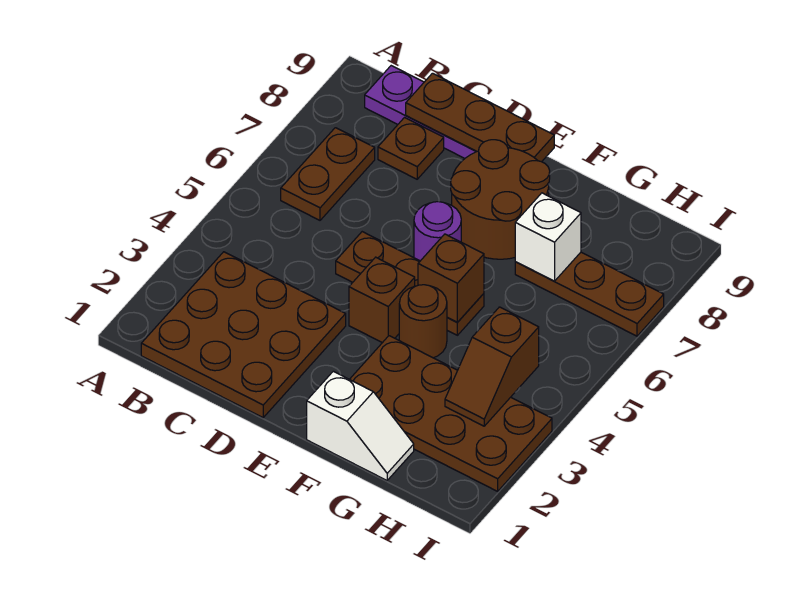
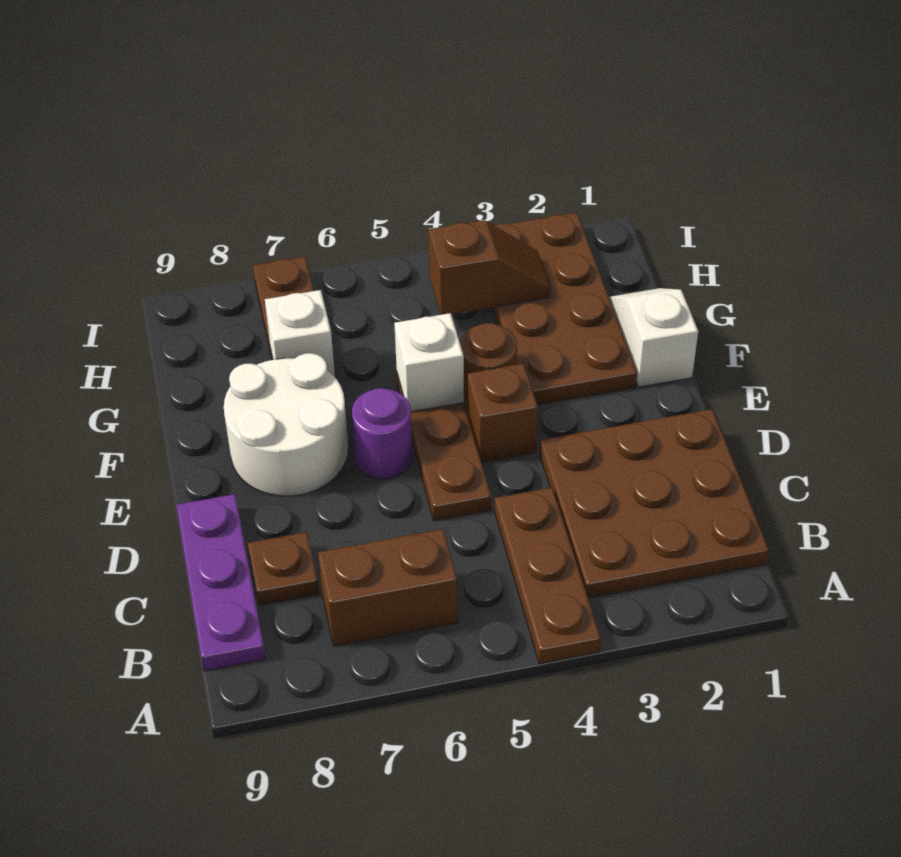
brown plate B6:B7 level 1 -> brown brick B6:B7 level 1
brown plate C9:E9 level 2 -> brown plate A4:C4 level 1
brown round brick E7:F8 level 1 -> white round brick E7:F8 level 1
brown brick F5 level 2 -> white brick F5 level 2

